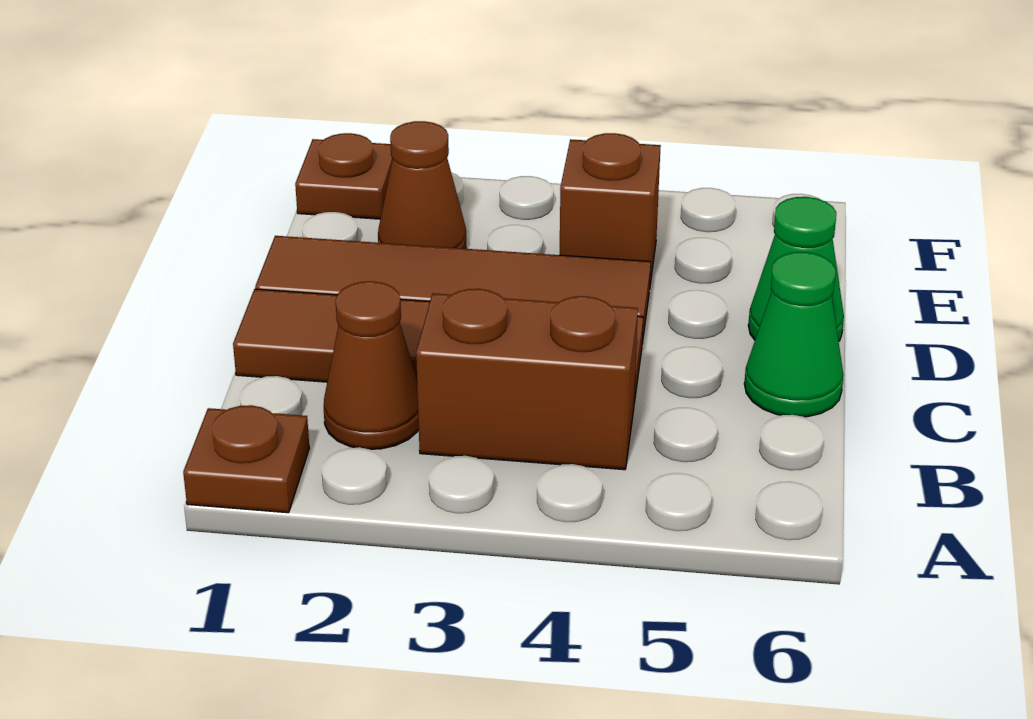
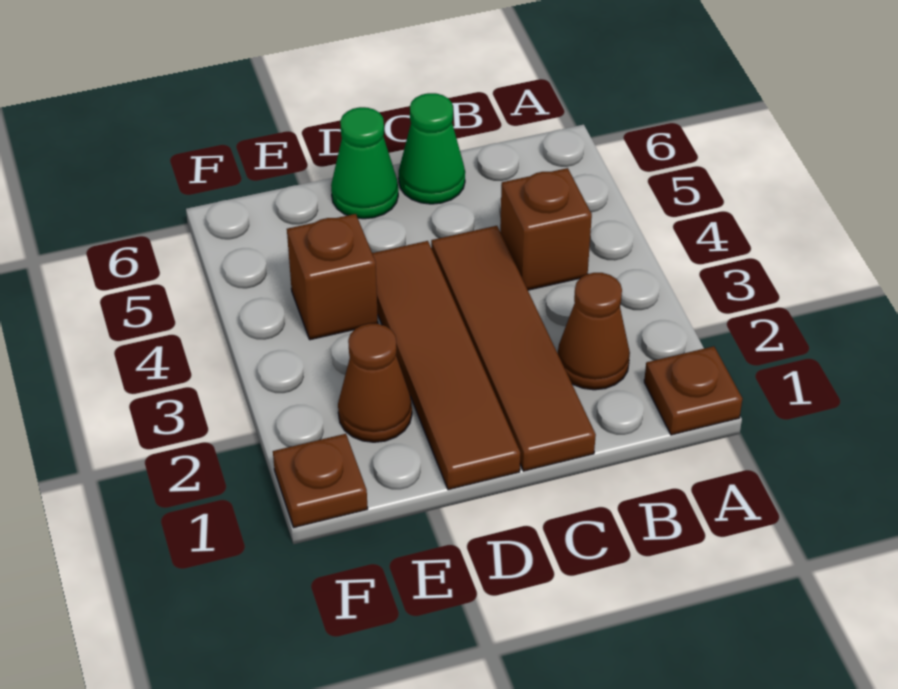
brown brick B3:B4 level 1 -> brown brick B4 level 1

